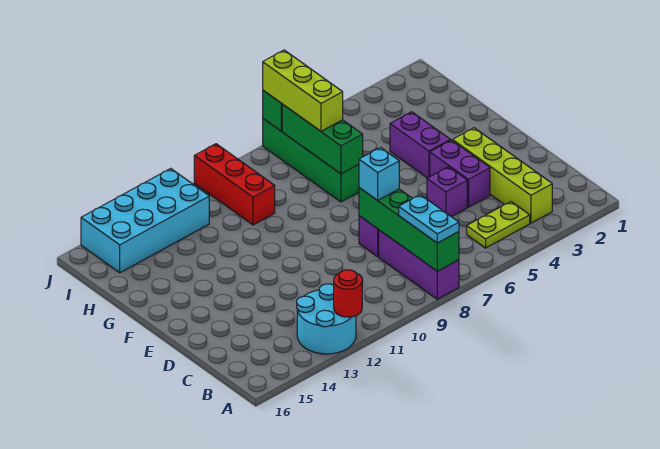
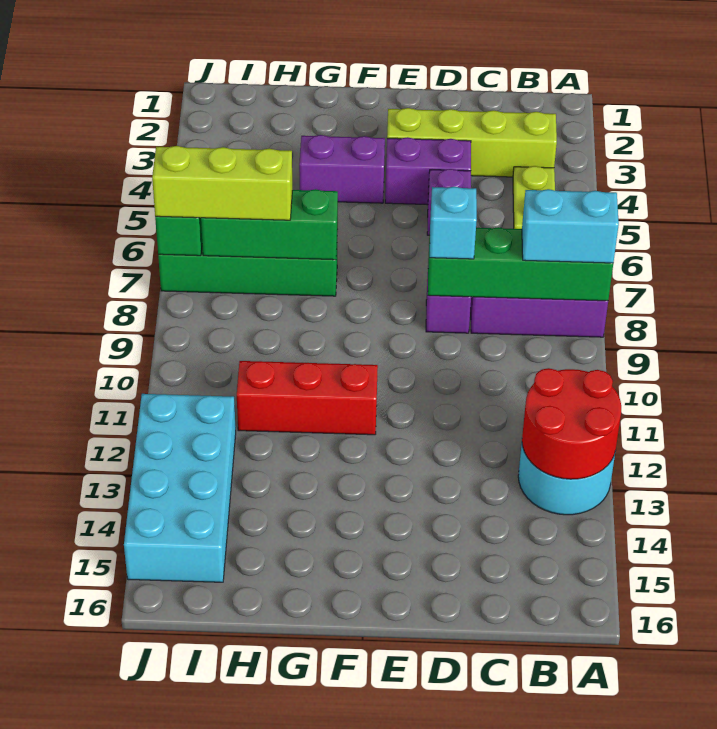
cyan plate A8:B8 level 3 -> cyan brick A8:B8 level 3
red round brick A12 level 2 -> red round brick A12:B13 level 2
red brick H10:J10 level 1 -> red brick F11:H11 level 1

